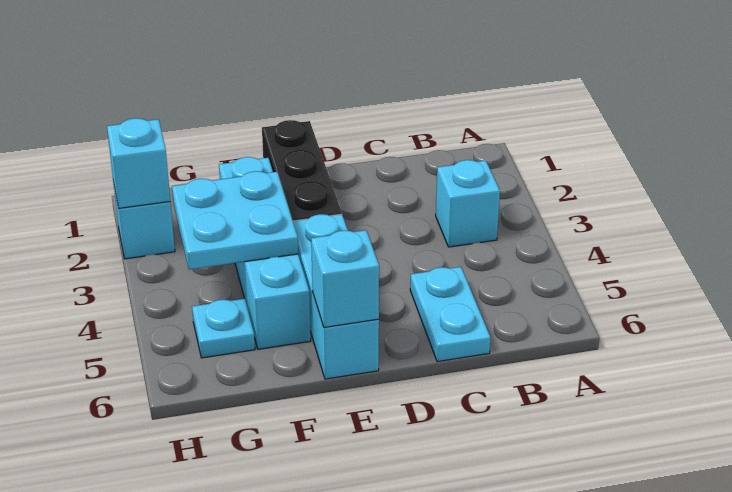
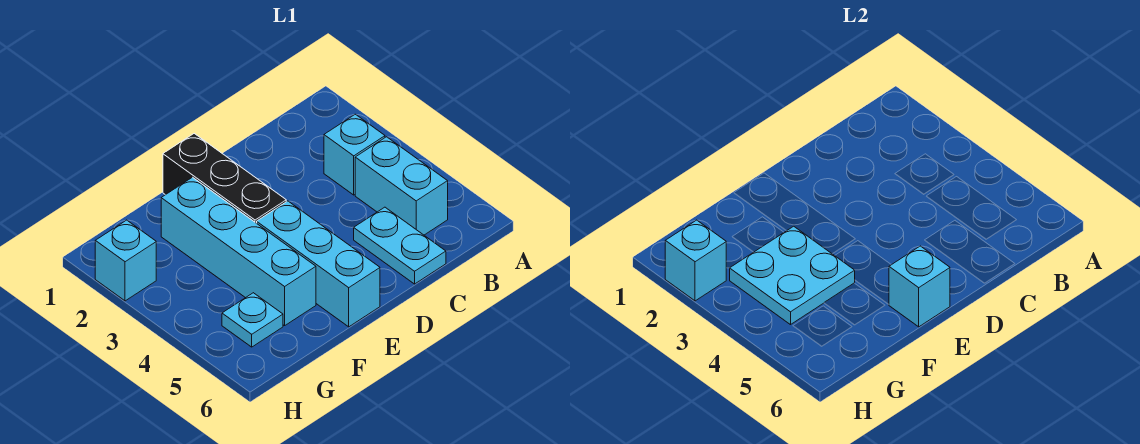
none -> cyan brick B4:B5 level 1

